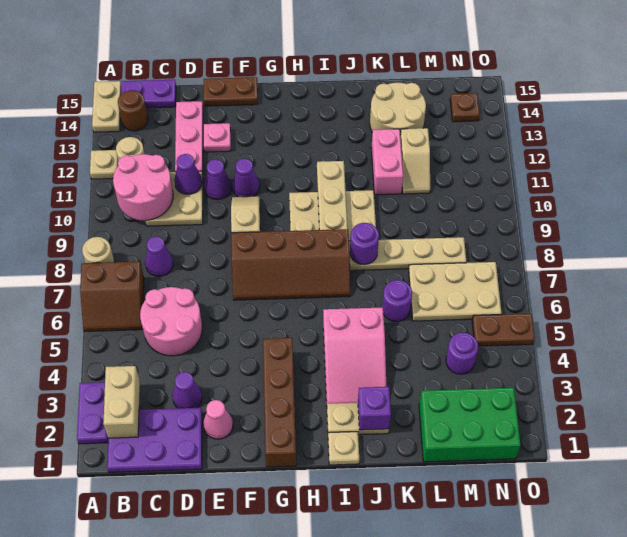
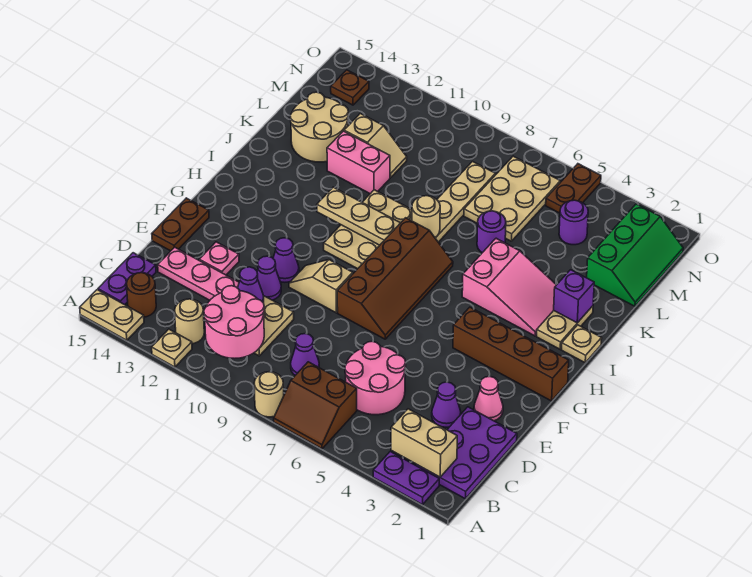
brown slope A6:B7 level 1 top 7 -> brown slope A6:B7 level 1 top B
purple round brick J8 level 2 -> tan round brick J8 level 2
green brick L1:N2 level 1 -> green slope L1:N2 level 1 top 2

